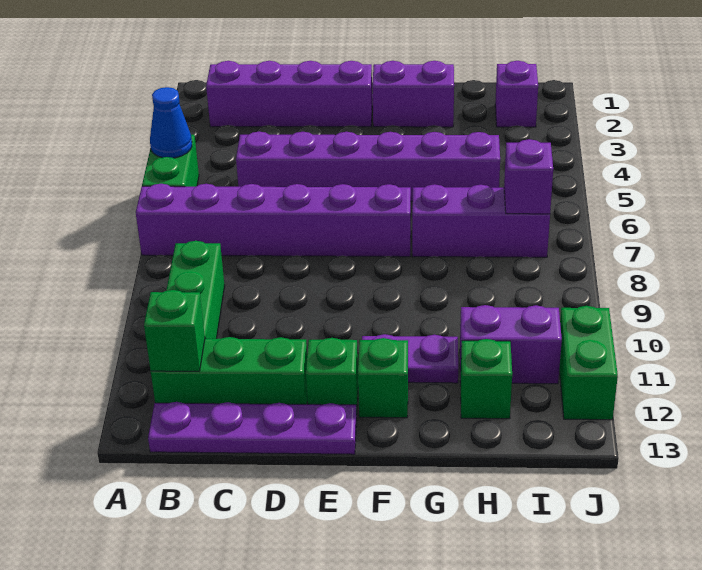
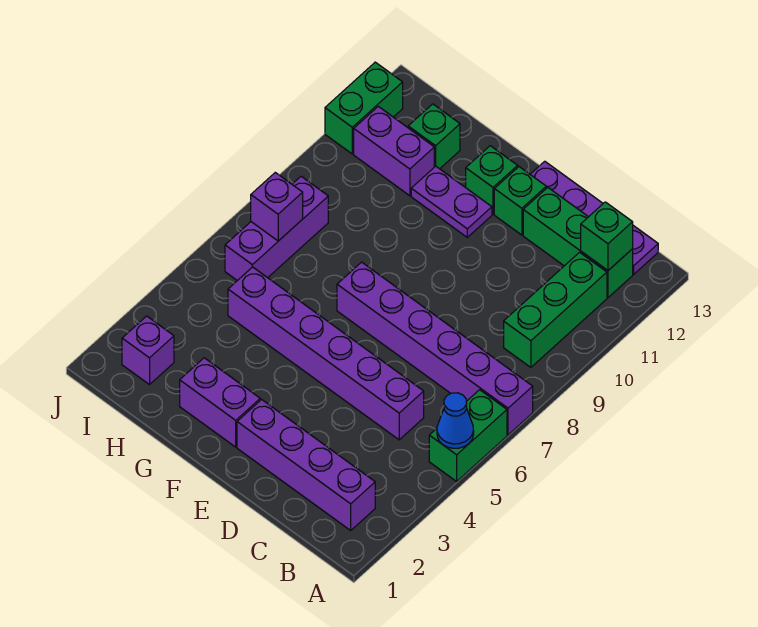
purple brick G7:I7 level 1 -> purple brick I6:I8 level 1

